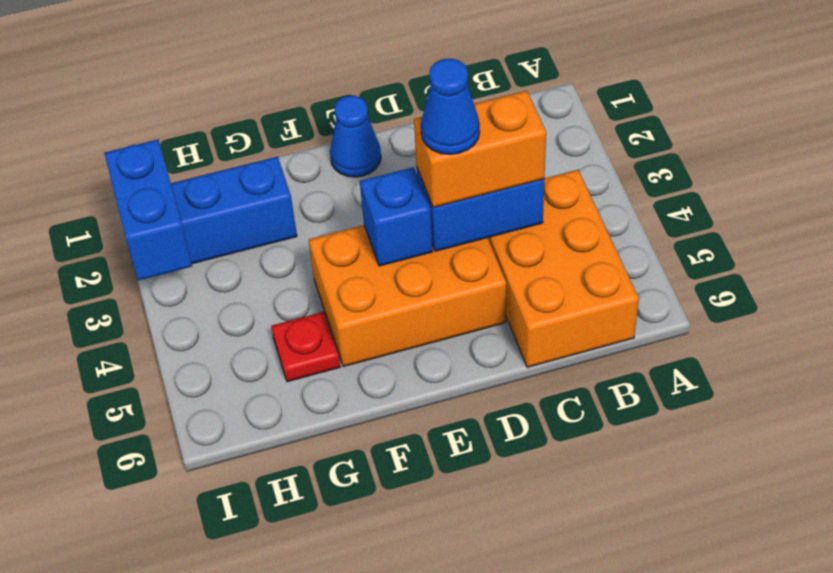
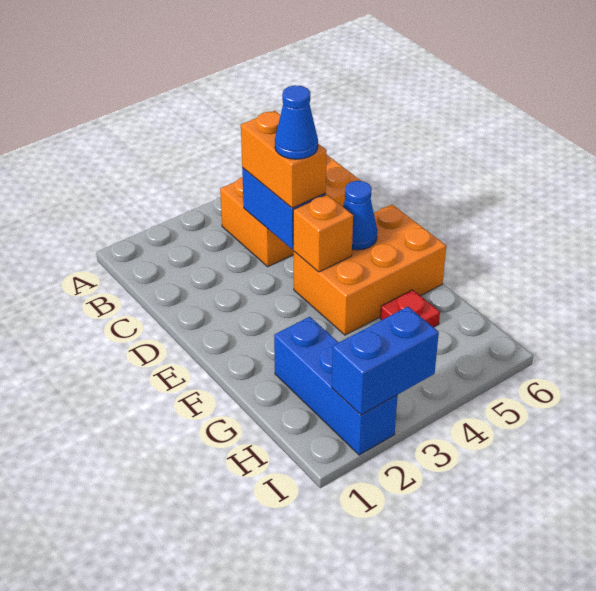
orange brick D4:F5 level 1 -> orange brick E4:F6 level 1
blue cone E1 level 1 -> blue cone E5 level 2
blue brick E4 level 2 -> orange brick E4 level 2

